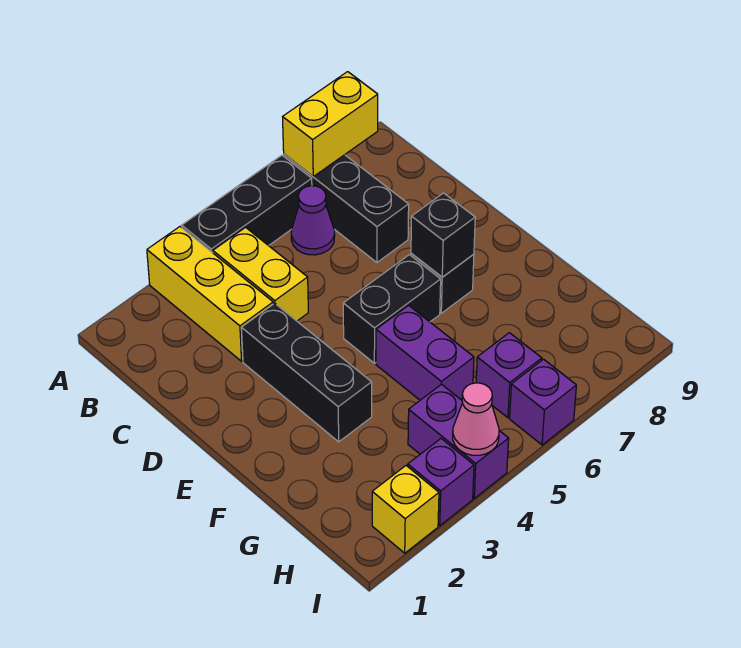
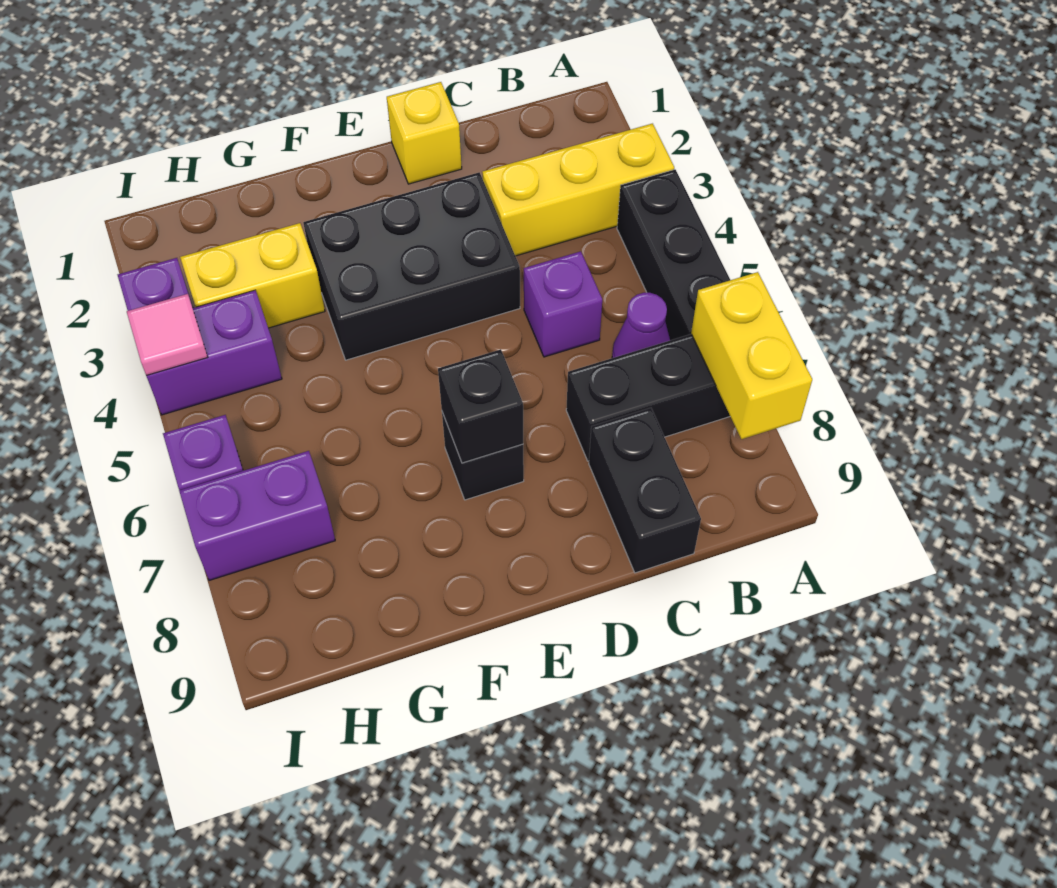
yellow brick B4:C4 level 1 -> yellow brick G3:H3 level 1
black brick D3:F3 level 1 -> black brick D3:F4 level 1
black brick E5:E6 level 1 -> black brick C8:C9 level 1
purple brick F5:G5 level 1 -> purple brick H7:I7 level 1
purple brick H6 level 1 -> purple brick C5 level 1
yellow brick I2 level 1 -> yellow brick D1 level 1
pink cone I4 level 2 -> pink tile I4 level 2

